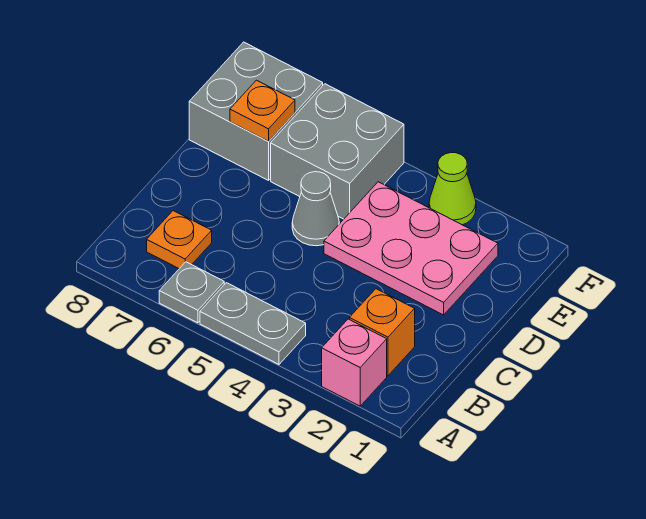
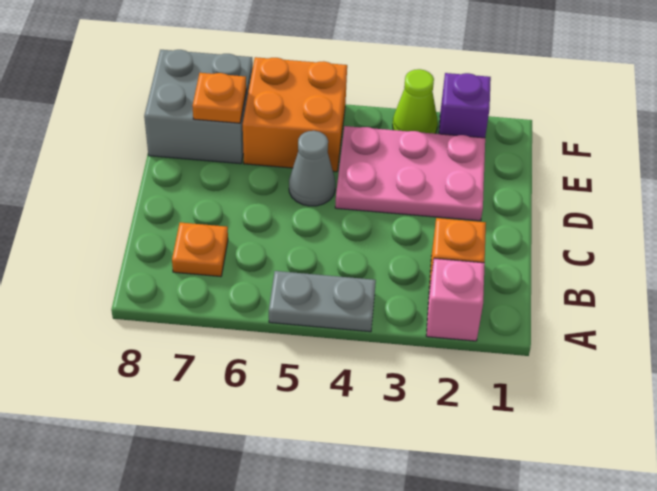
grey plate A6 level 1 -> none
grey brick E5:F6 level 1 -> orange brick E5:F6 level 1
none -> purple brick F2 level 1

